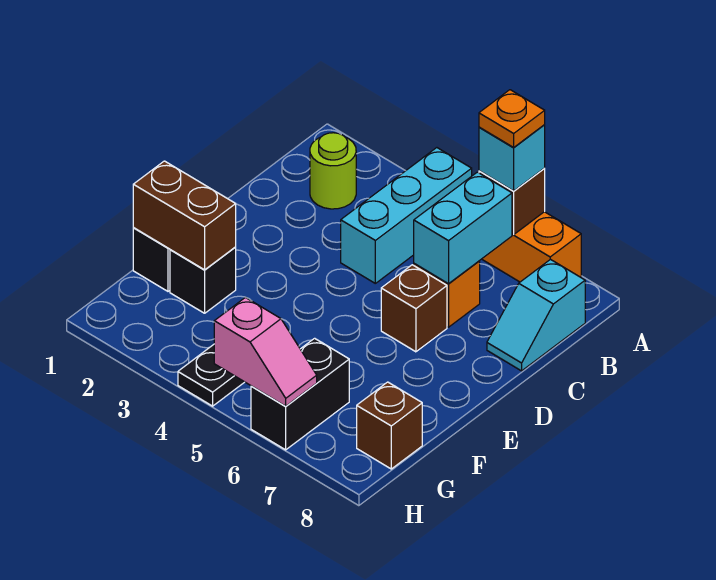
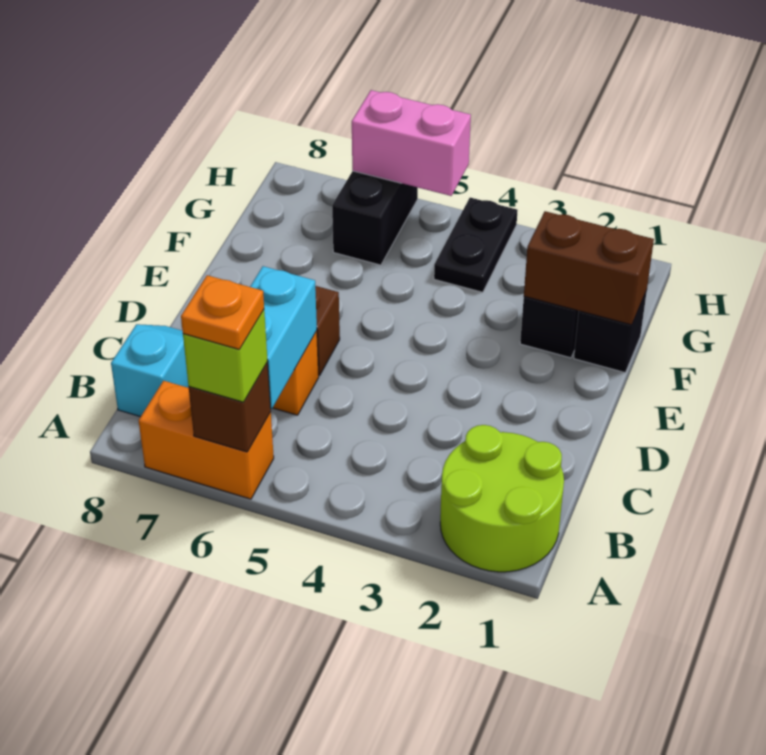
cyan brick A4:C4 level 1 -> none
cyan brick A6 level 3 -> lime brick A6 level 3
lime round brick B2 level 1 -> lime round brick A1:B2 level 1
brown brick G8 level 1 -> none
pink slope H5:H6 level 2 top 5 -> pink brick H5:H6 level 2

